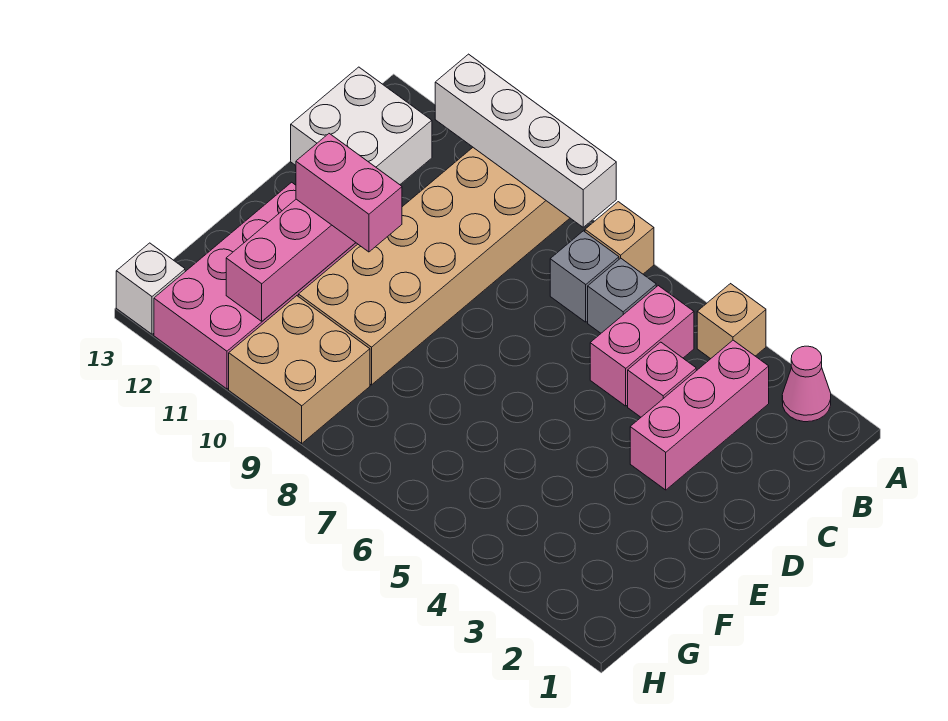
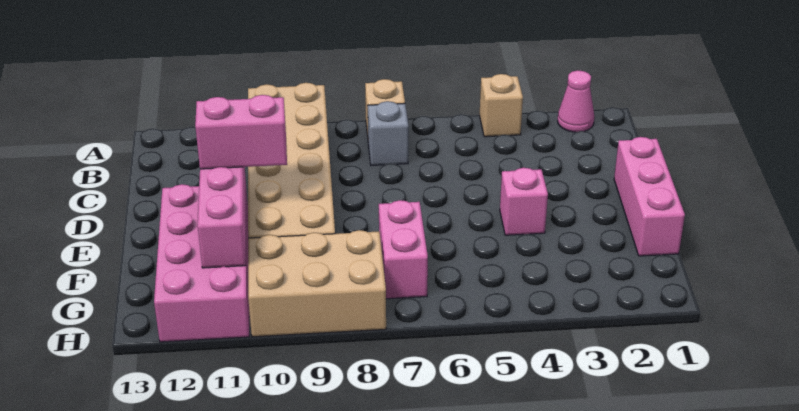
white brick A8:A11 level 2 -> none
pink brick B3:D3 level 1 -> pink brick D1:F1 level 1
pink brick B5:C5 level 1 -> pink brick F7:G7 level 1
grey brick B6 level 1 -> none
white brick B12:C13 level 1 -> none
pink brick C4 level 1 -> pink brick E4 level 1
tan brick G9:H10 level 1 -> tan brick G8:H10 level 1
white brick H13 level 1 -> none

